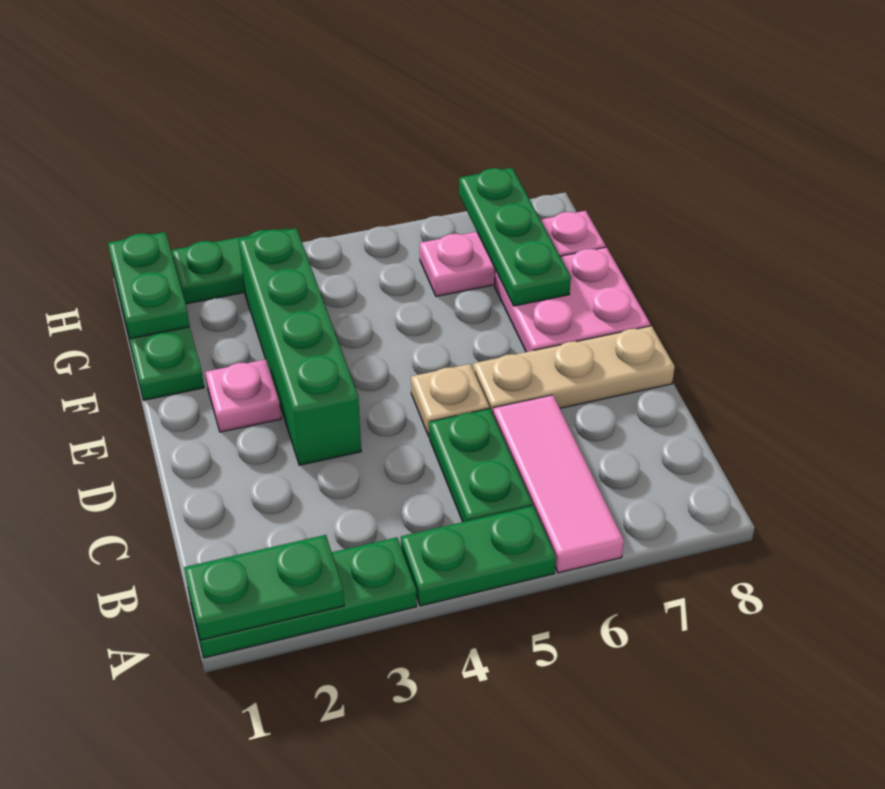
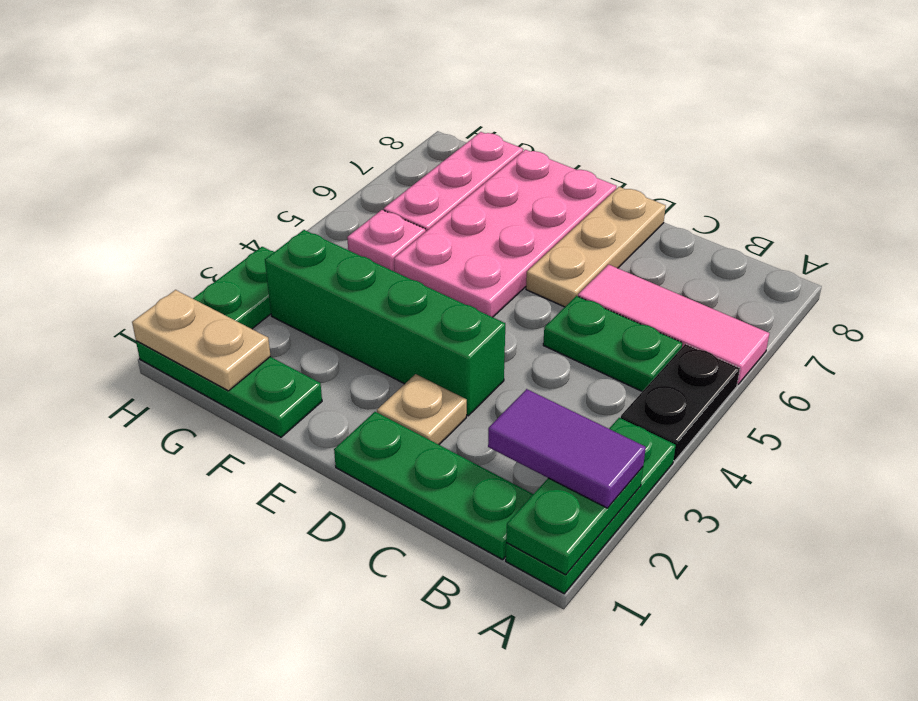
none -> purple tile A2:B2 level 3
green plate A4:A5 level 1 -> black plate A4:A5 level 1
tan plate D5 level 1 -> tan plate D2 level 1
pink plate E2 level 1 -> pink plate G5 level 1
pink plate E7:F8 level 1 -> pink plate E5:F8 level 1
green plate F7:H7 level 2 -> green plate B1:D1 level 1
green plate G1:H1 level 2 -> tan plate G1:H1 level 2

